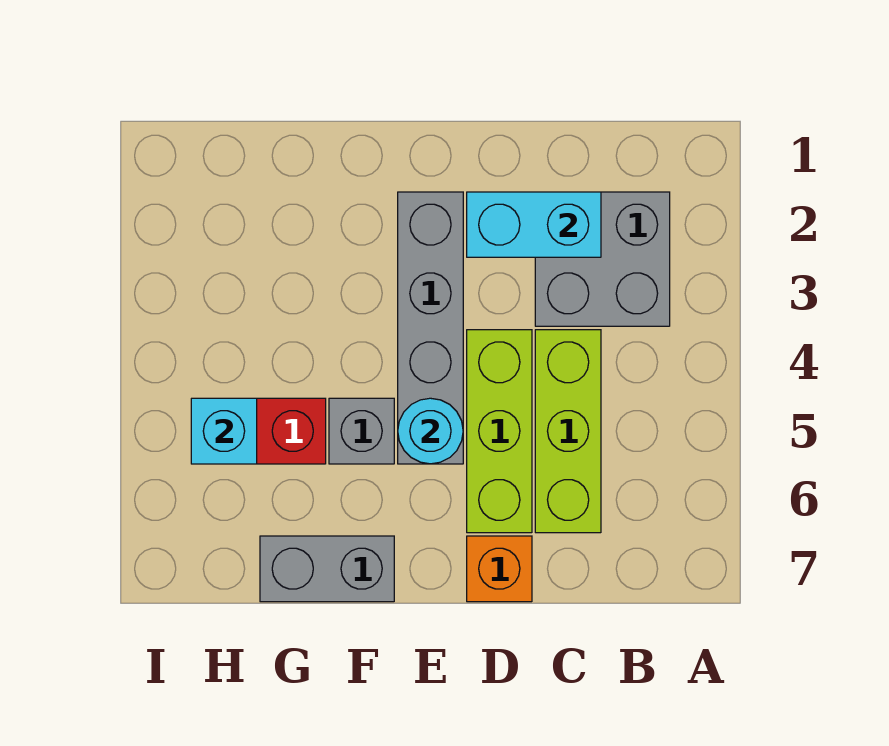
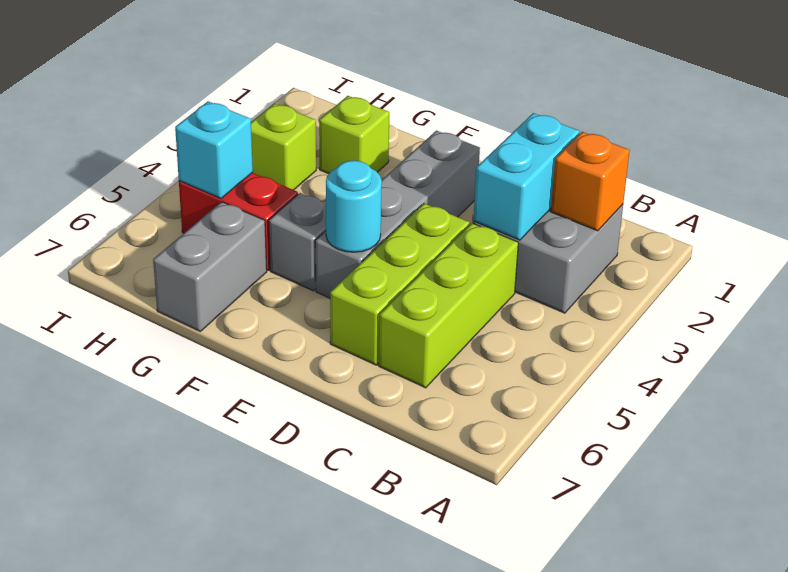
cyan brick C2:D2 level 2 -> cyan brick C2:C3 level 2
orange brick D7 level 1 -> orange brick B2 level 2
grey brick F7:G7 level 1 -> grey brick G6:G7 level 1
none -> lime brick G2 level 1
none -> lime brick H3 level 1

